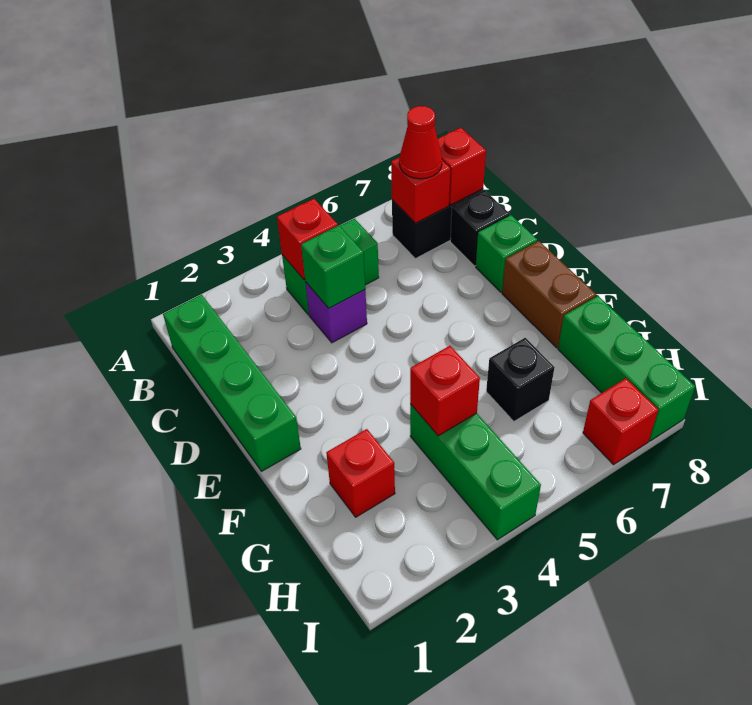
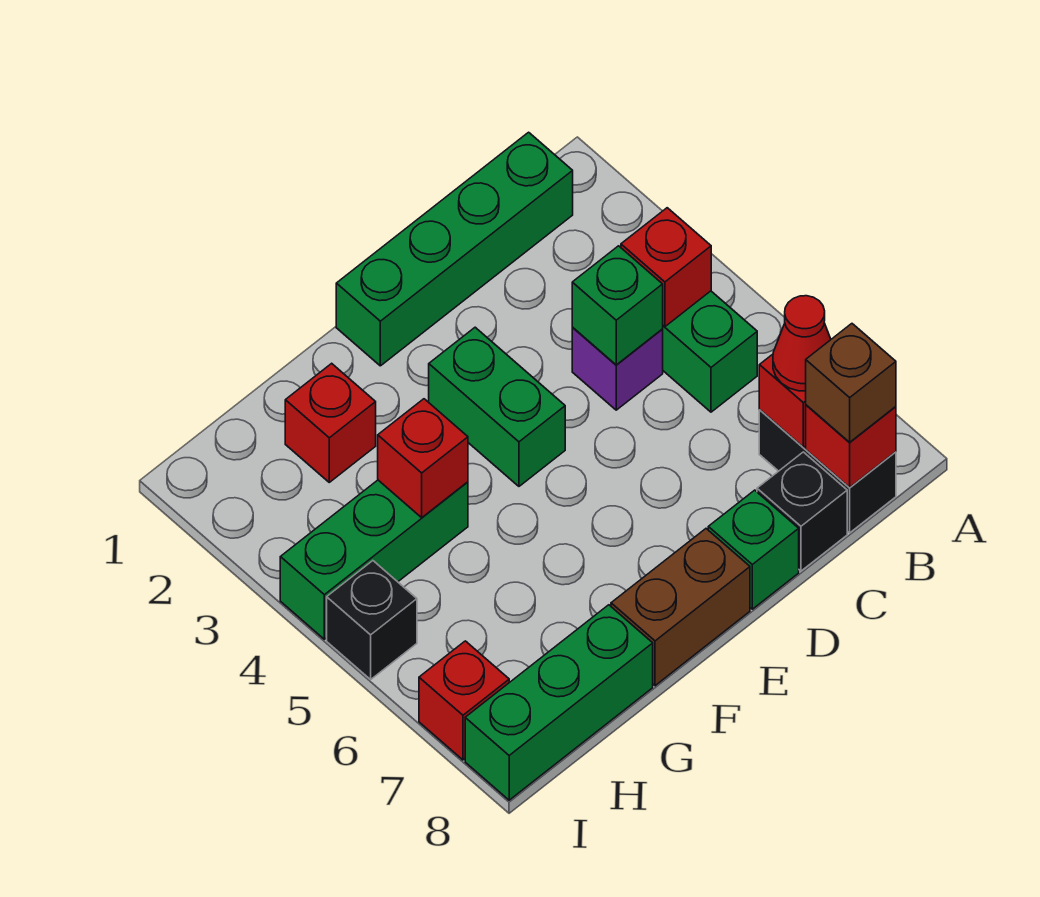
none -> brown brick B8 level 3
none -> green brick E3:E4 level 1
black brick G6 level 1 -> black brick I5 level 1

